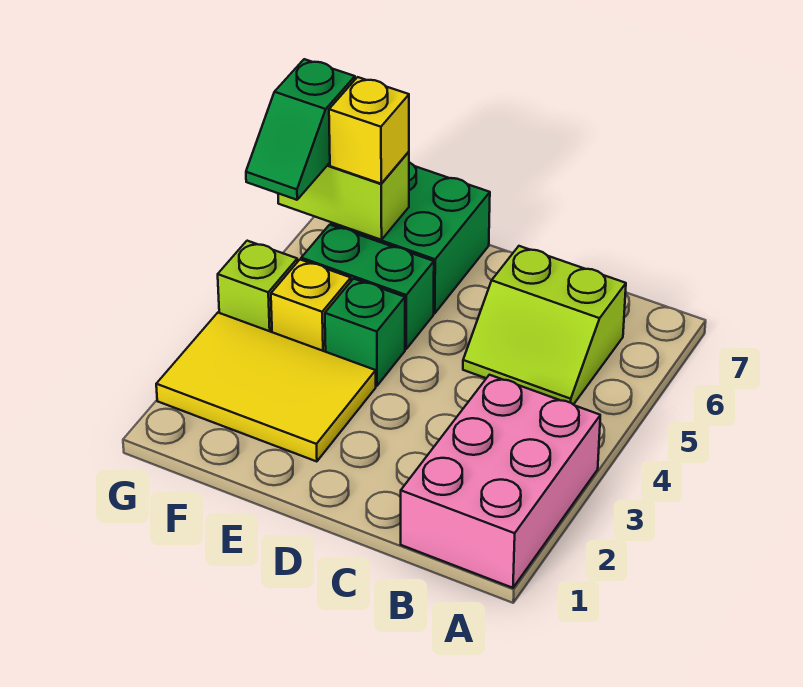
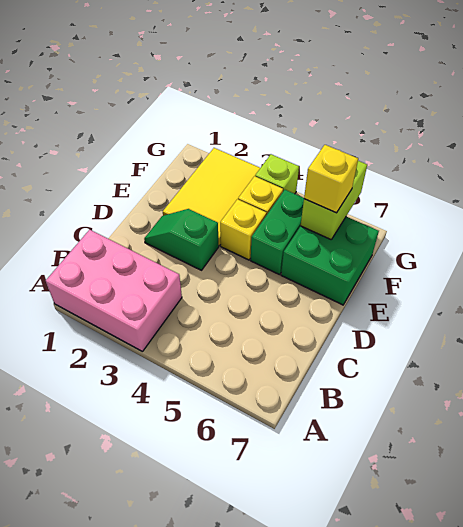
lime slope B5:C6 level 1 top 6 -> none
green brick E4 level 1 -> yellow brick E4 level 1
green slope G5:G6 level 3 top 6 -> green slope D2:D3 level 1 top 3

